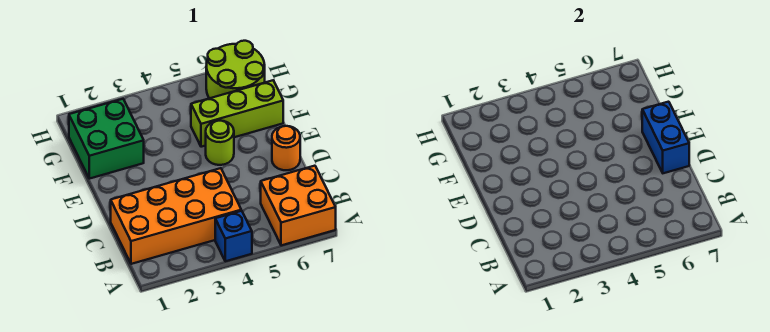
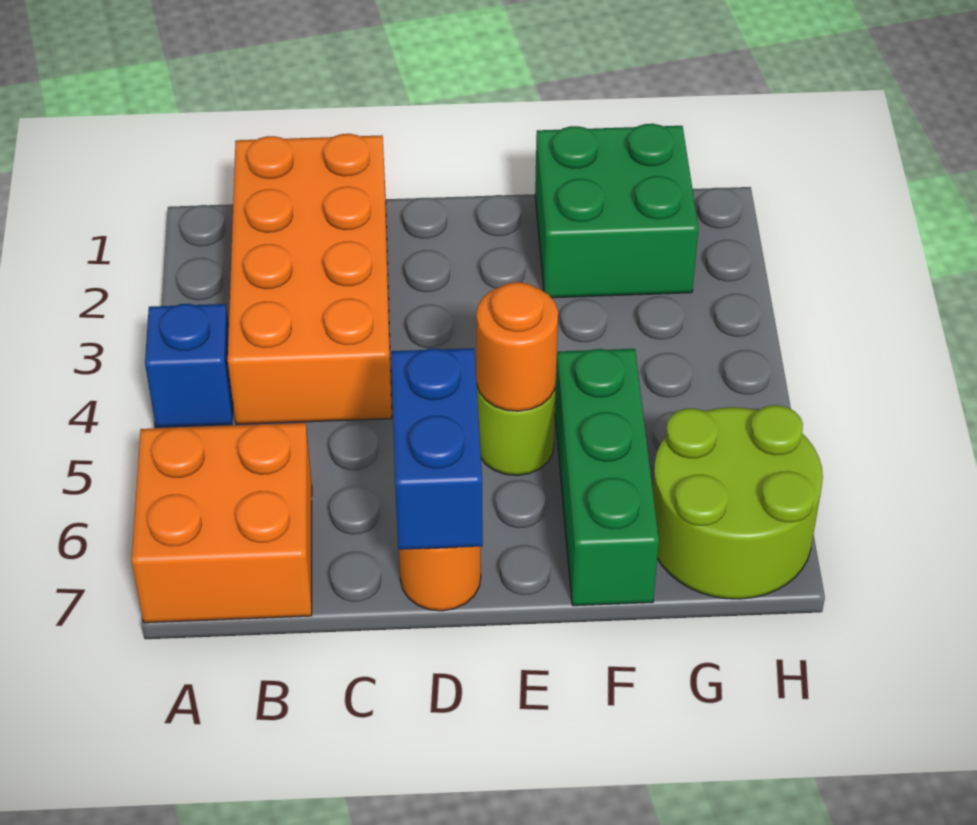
blue brick D7:E7 level 2 -> blue brick D6:D7 level 2
none -> orange round brick E5 level 2
lime brick F5:F7 level 1 -> green brick F5:F7 level 1

